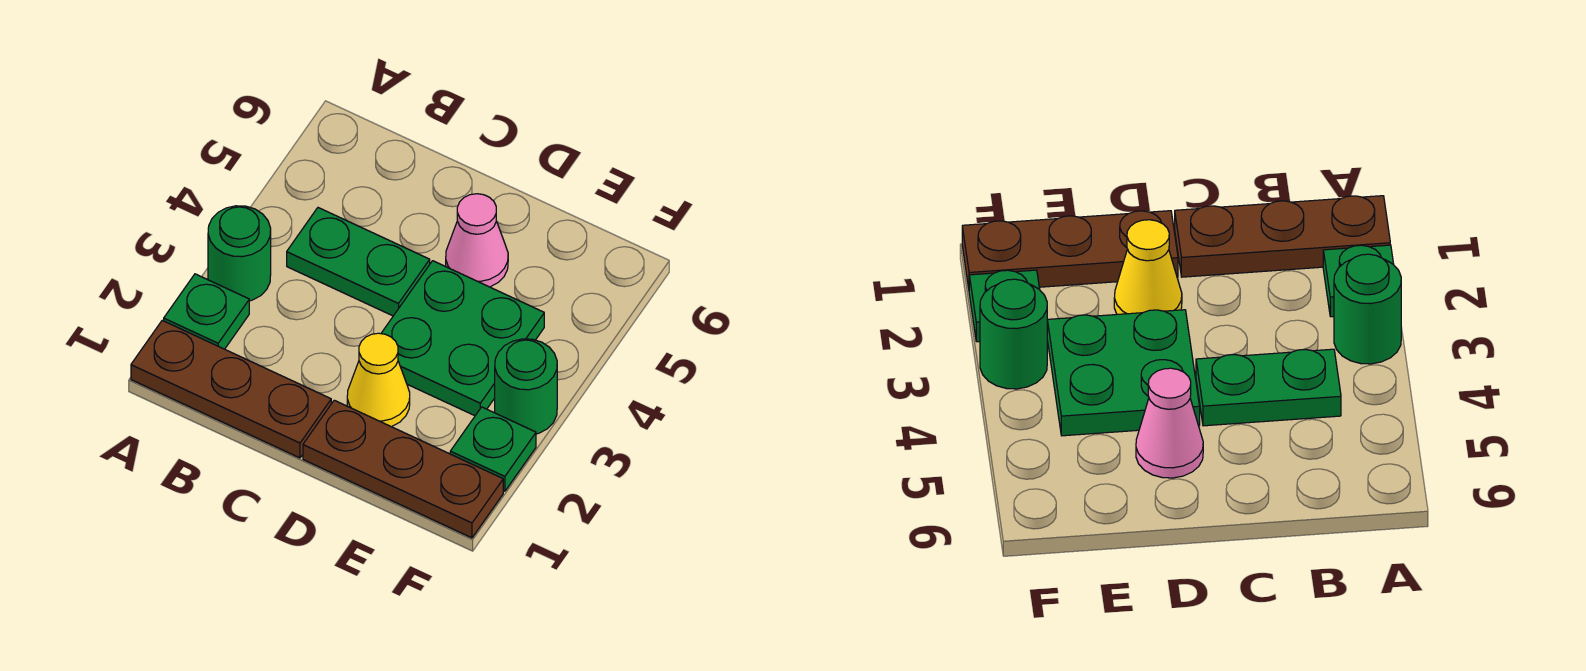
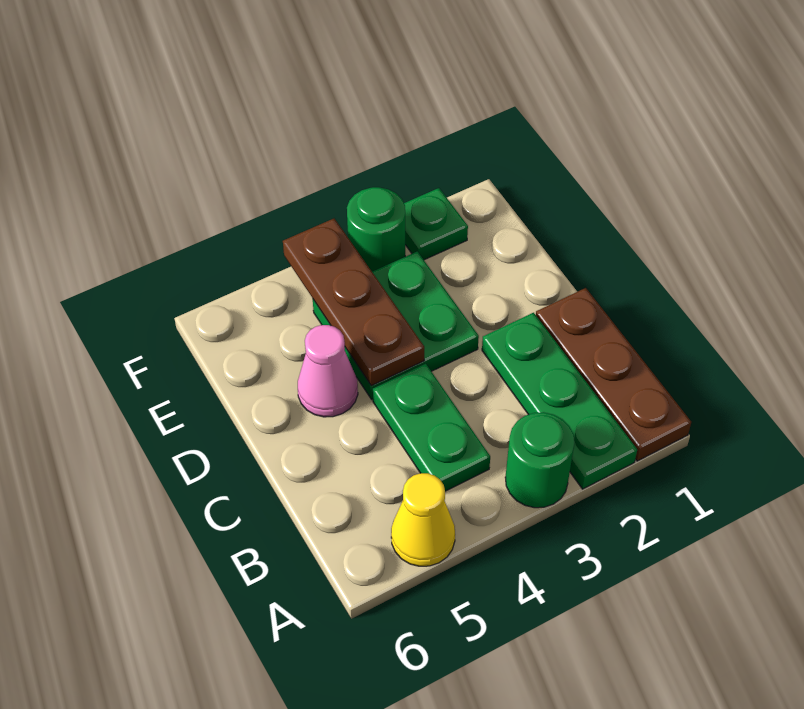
green plate A2 level 1 -> green plate A2:C2 level 1
brown plate D1:F1 level 1 -> brown plate D4:F4 level 2
yellow cone D2 level 1 -> yellow cone A5 level 1

